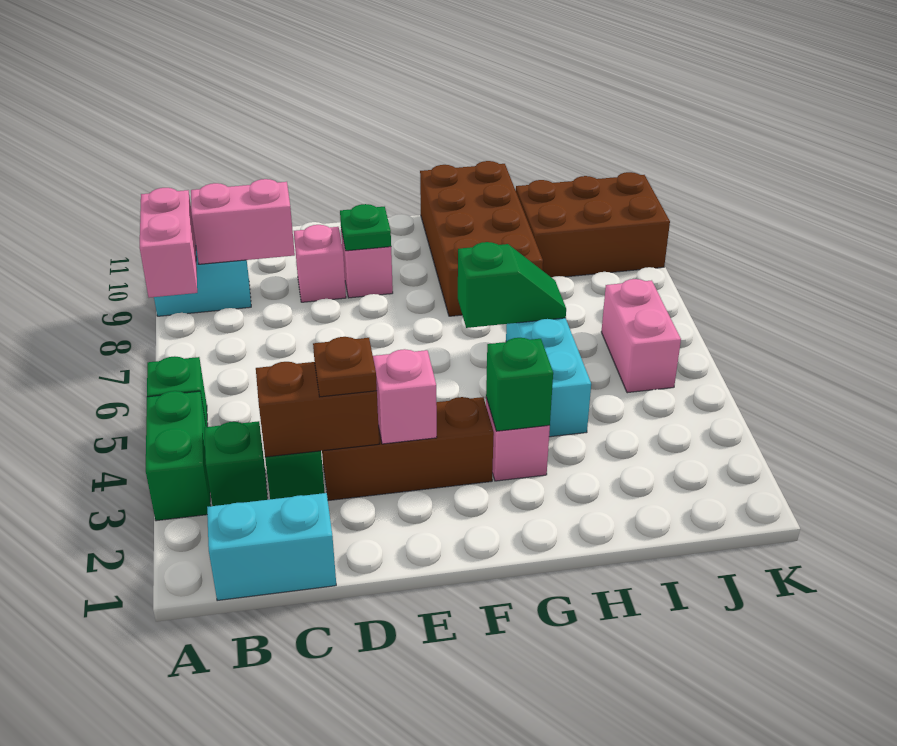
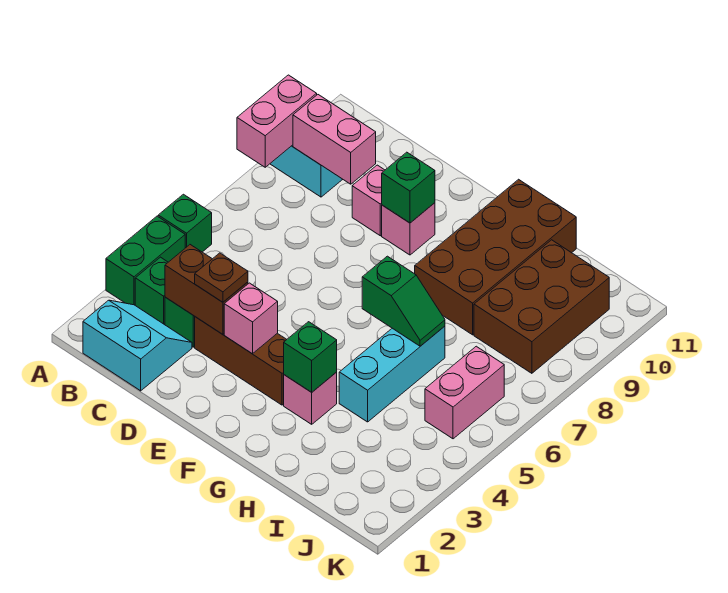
green plate E9 level 2 -> green brick E9 level 2
brown brick I9:K10 level 1 -> brown brick I8:J10 level 1

